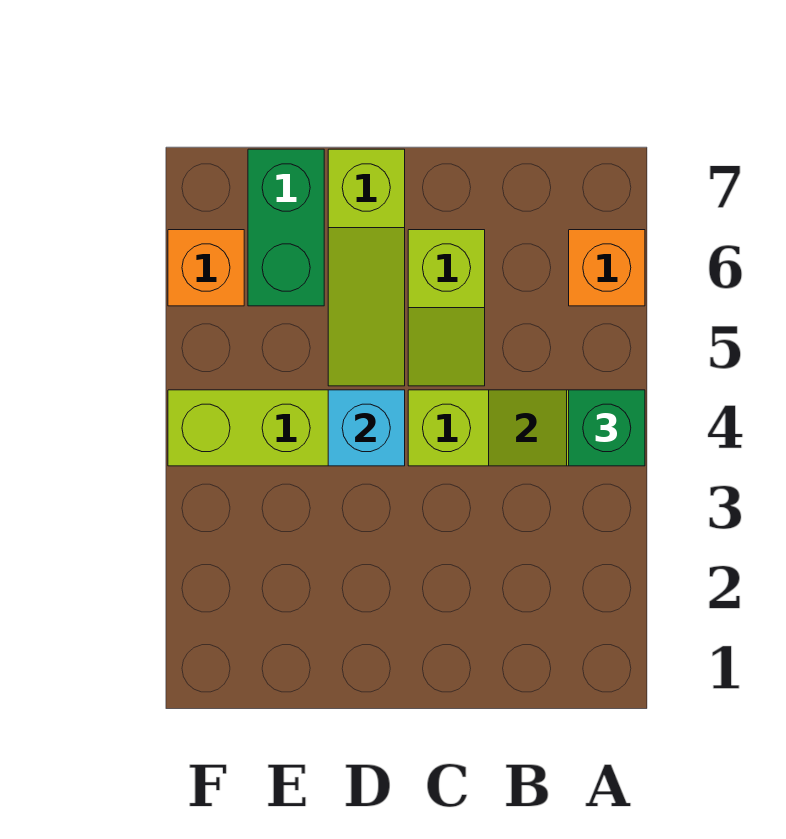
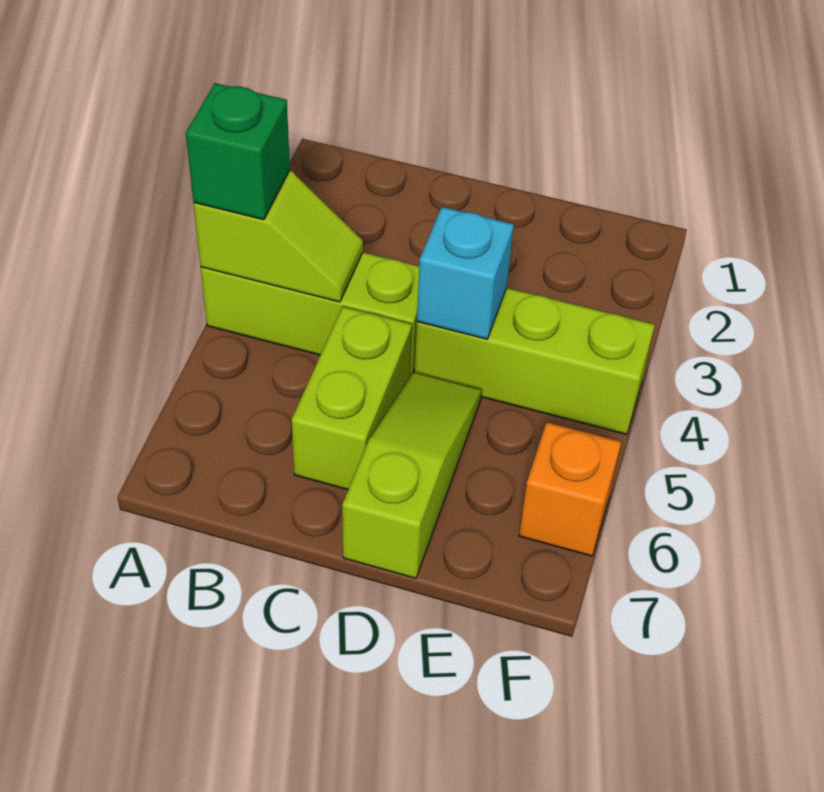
orange brick A6 level 1 -> none
lime slope C5:C6 level 1 top 6 -> lime brick C5:C6 level 1
green brick E6:E7 level 1 -> none

